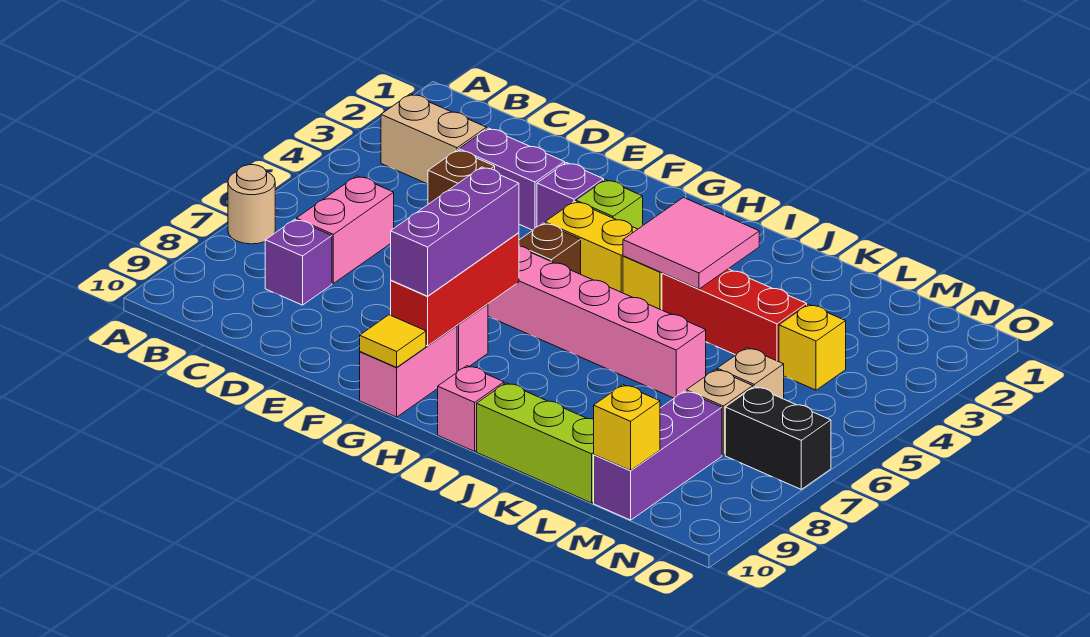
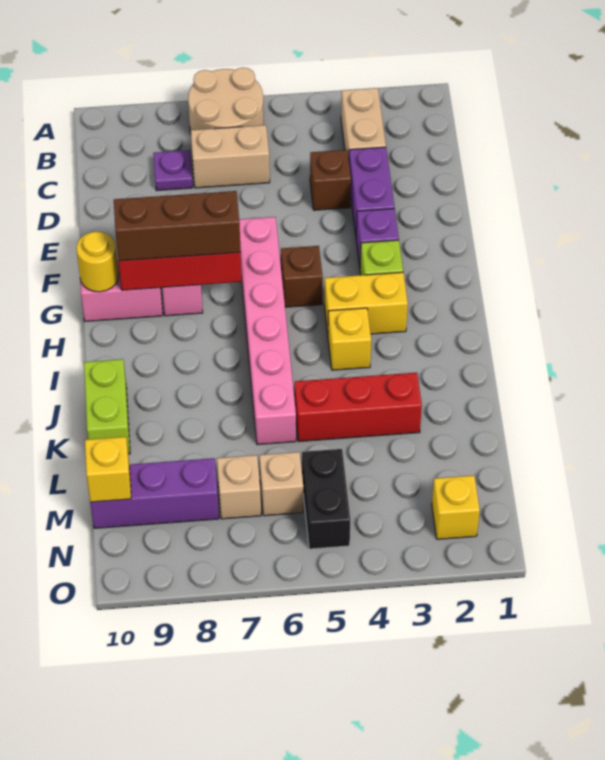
tan round brick A7 level 1 -> tan round brick A6:B7 level 1
pink brick C6:C7 level 1 -> tan brick C6:C7 level 1
purple brick C8 level 1 -> purple plate C8 level 1
yellow brick G4:H4 level 1 -> yellow brick H3:H4 level 1
purple brick G7:G9 level 3 -> brown brick G7:G9 level 3
yellow tile G10 level 2 -> yellow round brick G10 level 2
pink tile I3:J4 level 2 -> none
pink brick I10 level 1 -> none
red brick J4:L4 level 1 -> red brick K3:K5 level 1
lime brick J10:L10 level 1 -> lime brick J10:K10 level 1
yellow brick M4 level 1 -> yellow brick N2 level 1
black brick N7:O7 level 1 -> black brick M5:N5 level 1

